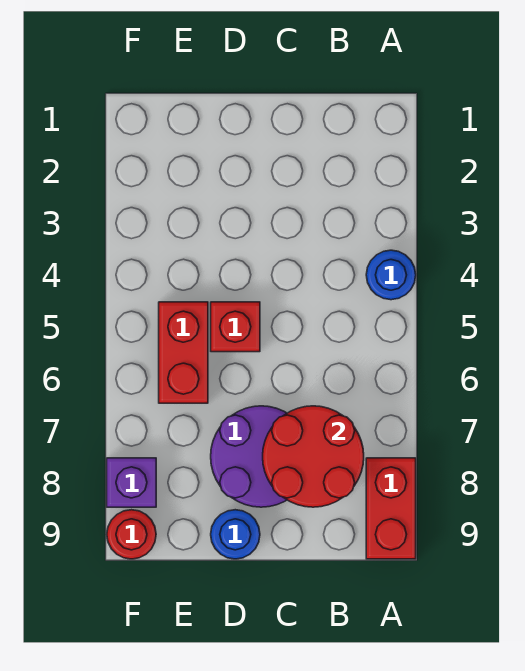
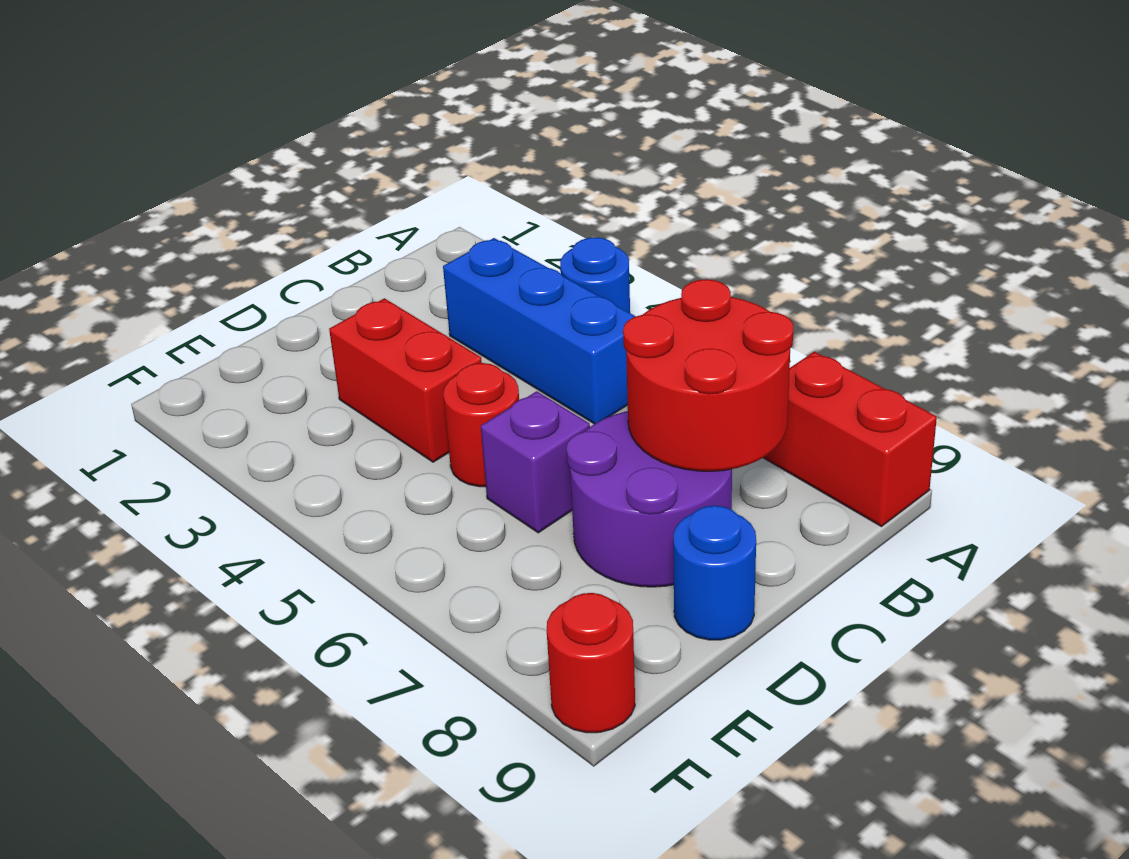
none -> blue brick B3:B5 level 1
red brick D5 level 1 -> red round brick D5 level 1
red brick E5:E6 level 1 -> red brick D3:D4 level 1
purple brick F8 level 1 -> purple brick D6 level 1

